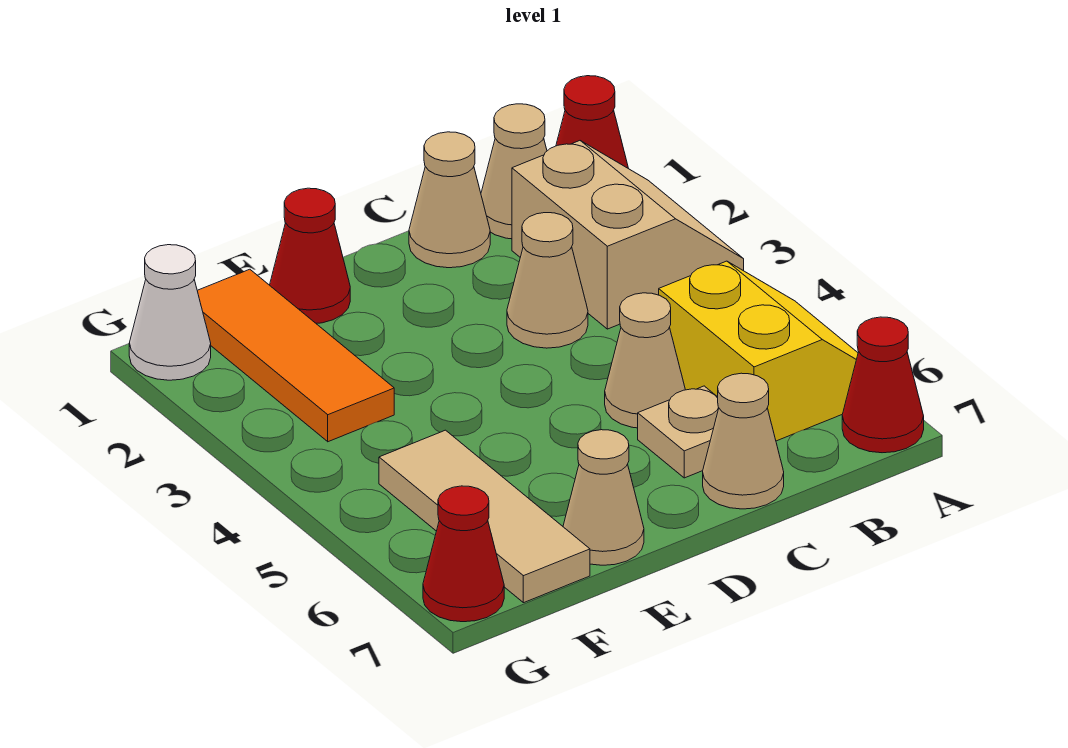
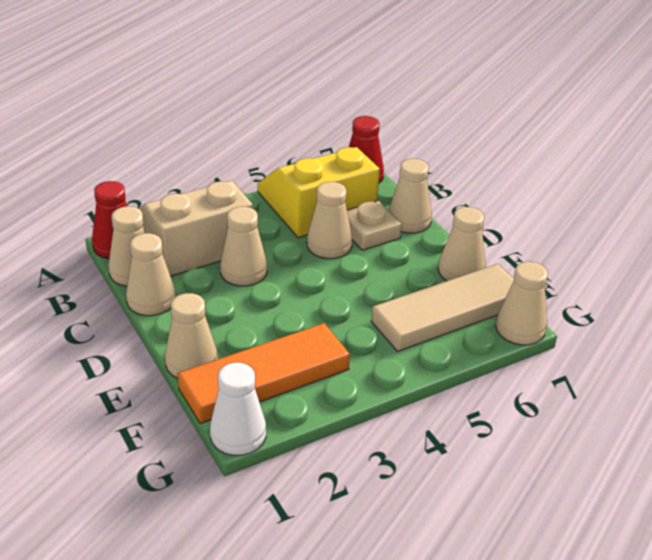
red cone E1 level 1 -> tan cone E1 level 1
red cone G7 level 1 -> tan cone G7 level 1

